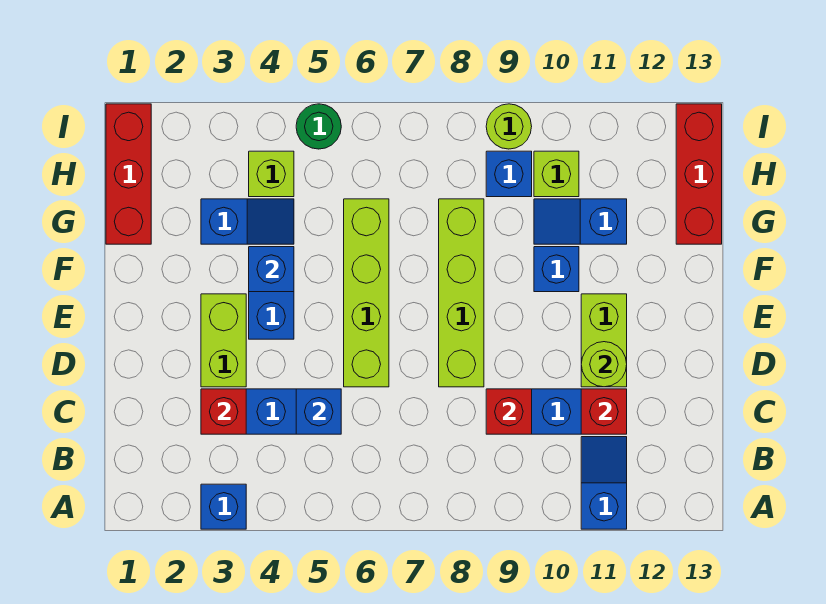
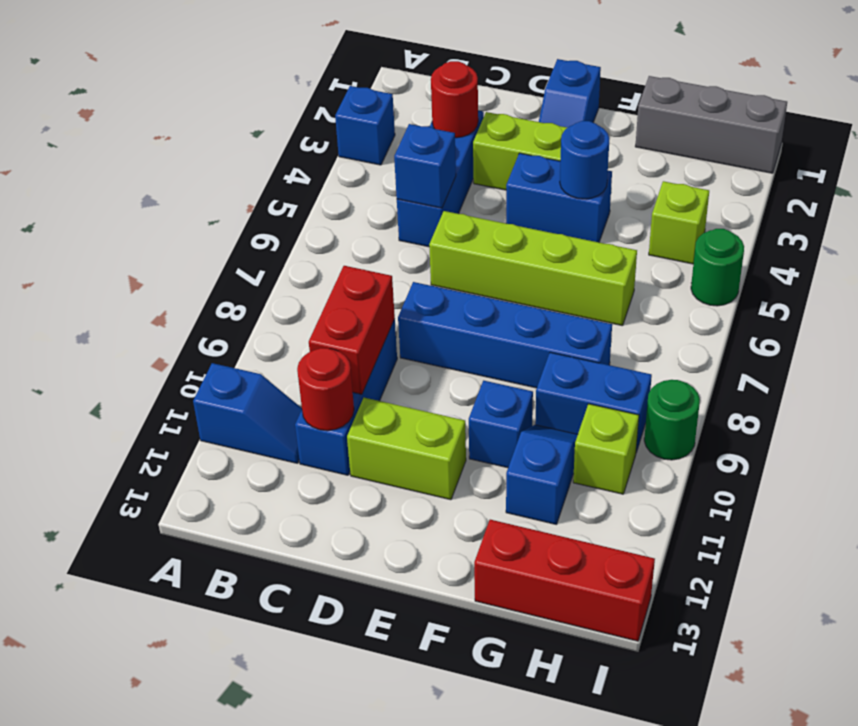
red brick C3 level 2 -> red round brick C3 level 2
red brick C9 level 2 -> red brick C9:C10 level 2
red brick C11 level 2 -> red round brick C11 level 2
lime brick D8:G8 level 1 -> blue brick D8:G8 level 1
lime round brick D11 level 2 -> none
blue brick F4 level 2 -> blue round brick F4 level 2
red brick G1:I1 level 1 -> grey brick G1:I1 level 1
blue slope G3:G4 level 1 top 3 -> blue slope E1:E2 level 1 top 1
blue brick H9 level 1 -> blue brick G9:H9 level 1
lime round brick I9 level 1 -> green round brick I9 level 1

